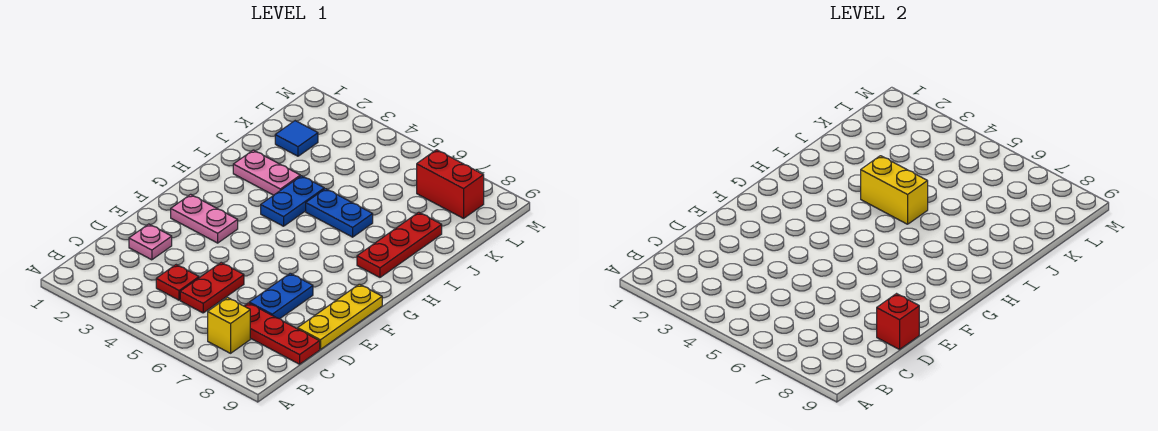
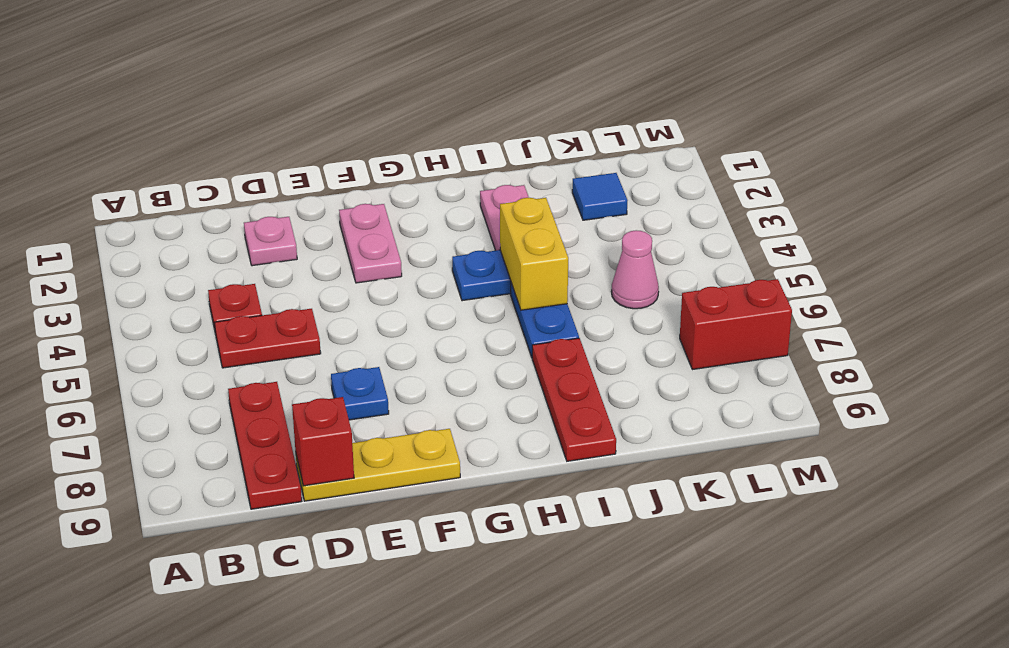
yellow brick B7 level 1 -> none
blue plate D7:E7 level 1 -> blue plate E7 level 1
red plate H8:J8 level 1 -> red plate I7:I9 level 1
none -> pink cone K5 level 1
red brick L7:L8 level 1 -> red brick L7:M7 level 1

